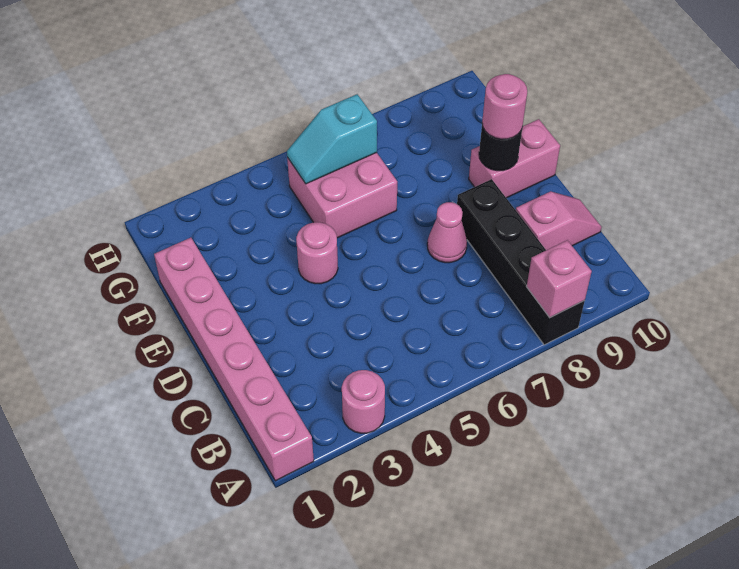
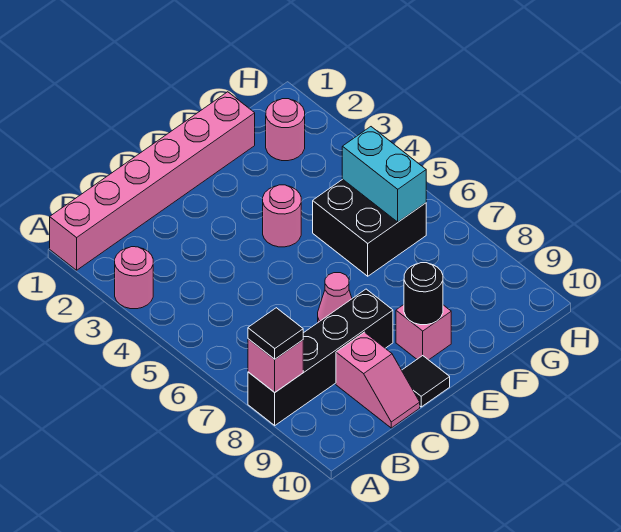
none -> black tile A8 level 3
none -> black tile D10 level 1
pink brick E9:E10 level 1 -> pink brick E9 level 1
pink round brick E9 level 3 -> pink round brick G2 level 1
pink brick F5:G6 level 1 -> black brick F5:G6 level 1
cyan slope G5:G6 level 2 top 6 -> cyan brick G5:G6 level 2

